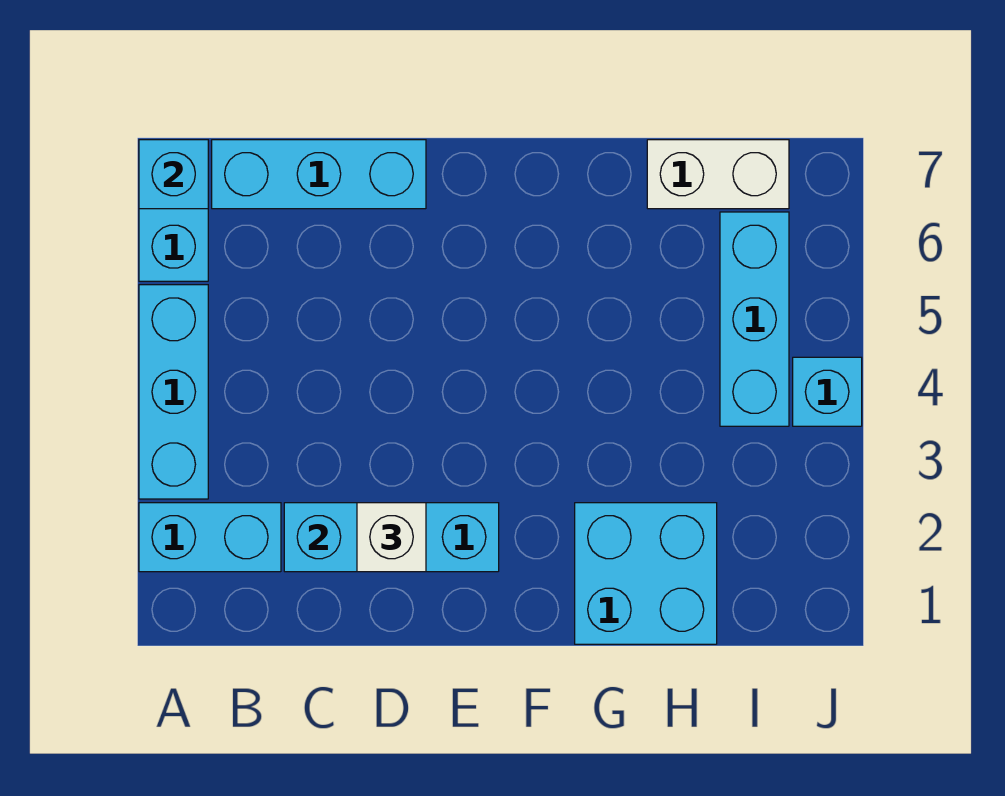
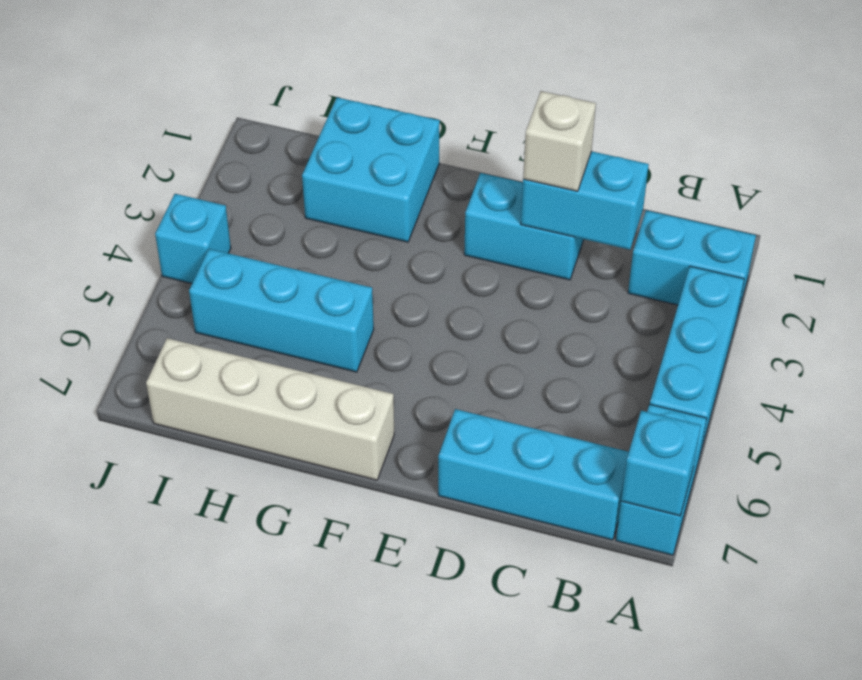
white brick H7:I7 level 1 -> white brick F7:I7 level 1
cyan brick I4:I6 level 1 -> cyan brick G5:I5 level 1

